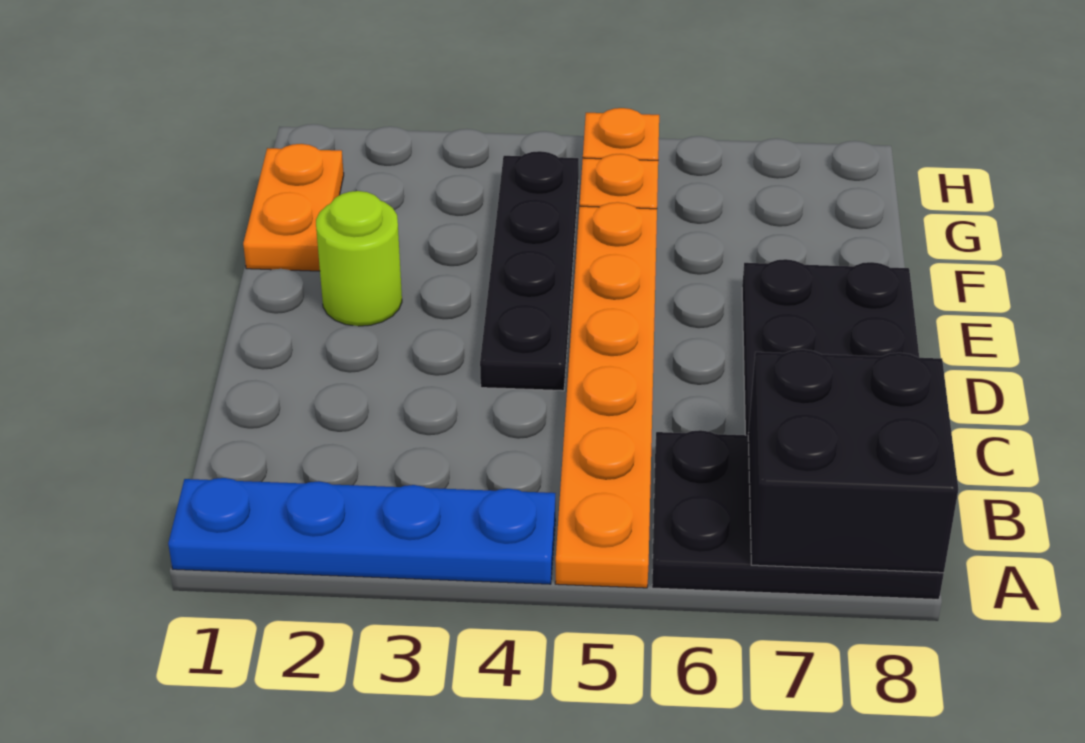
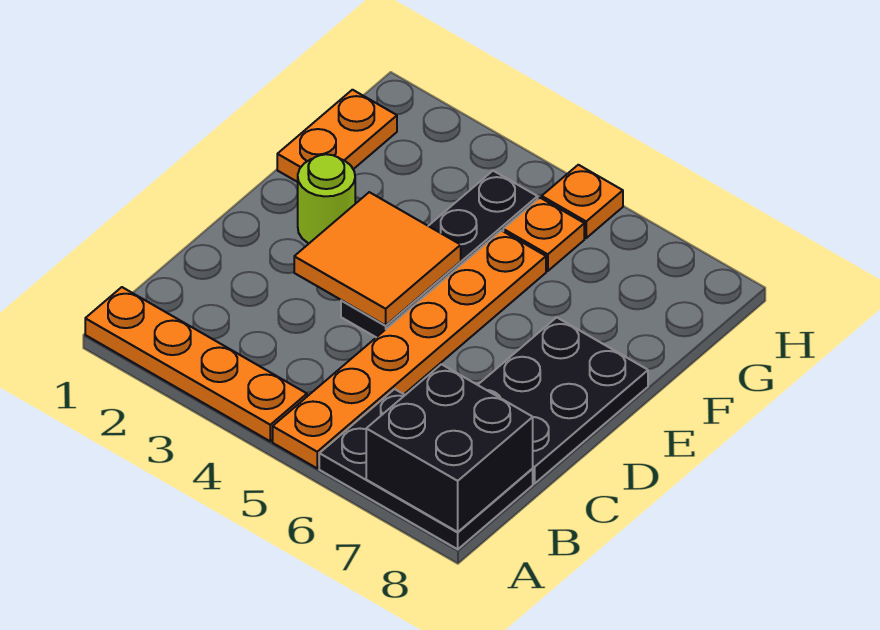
blue plate A1:A4 level 1 -> orange plate A1:A4 level 1
none -> orange tile D3:E4 level 2

